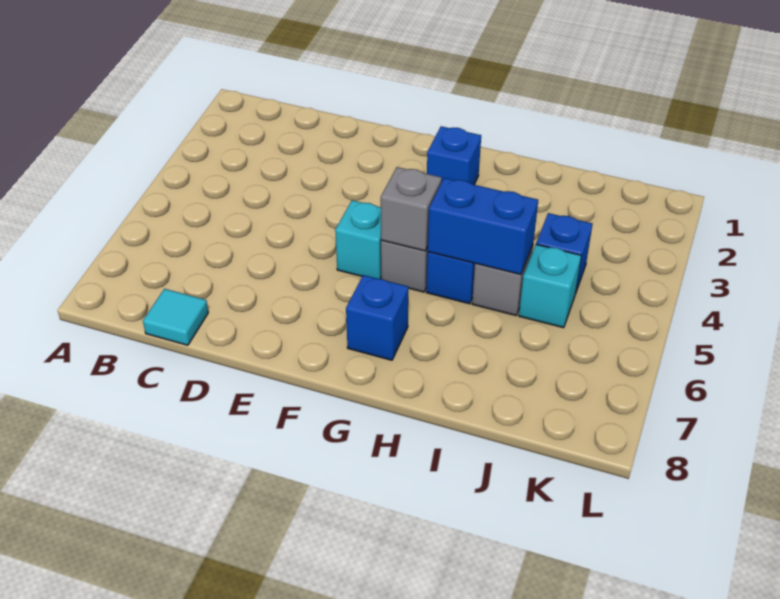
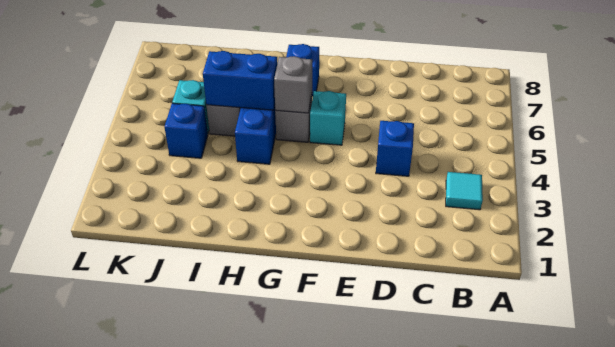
cyan tile C8 level 1 -> cyan tile B3 level 1
blue brick G2 level 1 -> blue brick D4 level 1

